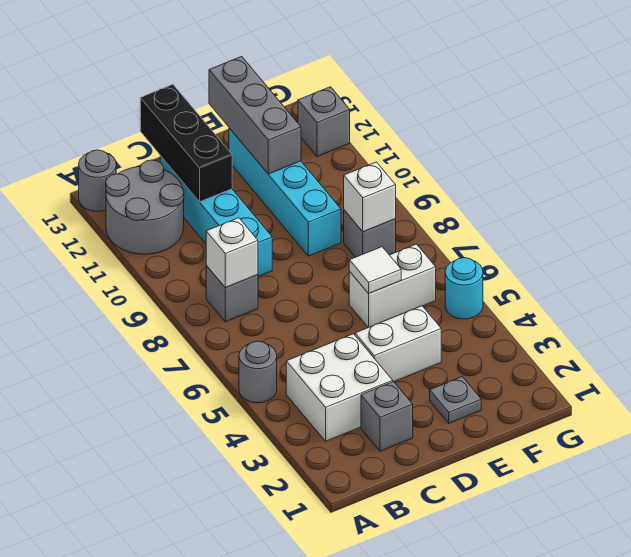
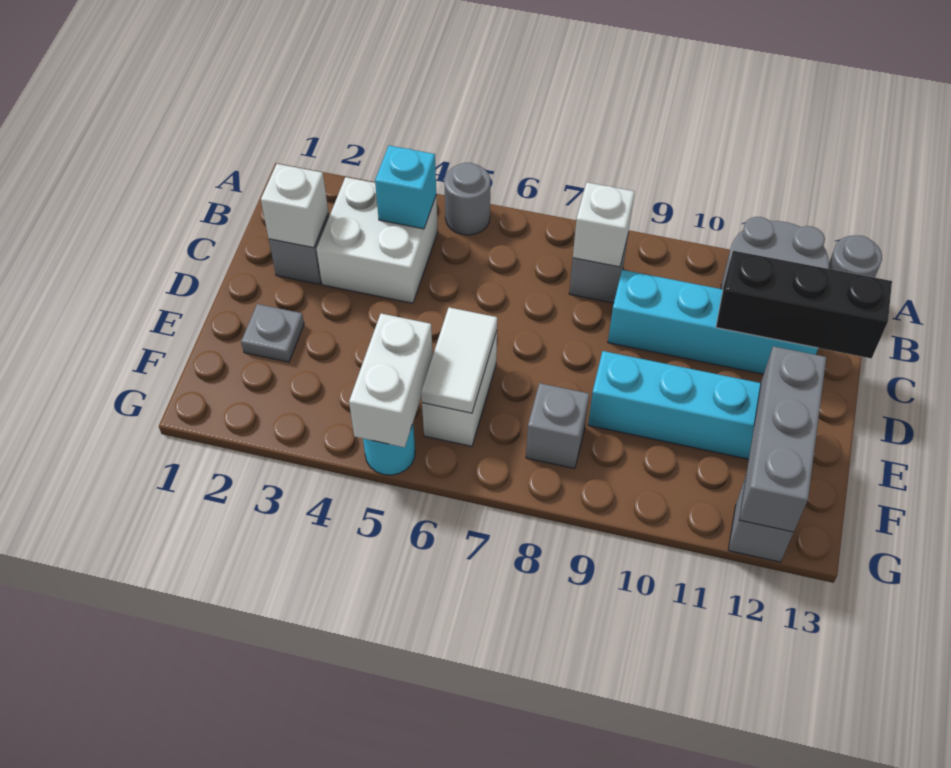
none -> cyan brick B4 level 2
white brick D4:E4 level 1 -> white brick F5:G5 level 2
white tile E6 level 2 -> white tile E6:F6 level 2
grey brick E11:E13 level 2 -> grey brick E12:G12 level 2
white brick F8 level 2 -> white brick C2 level 2

